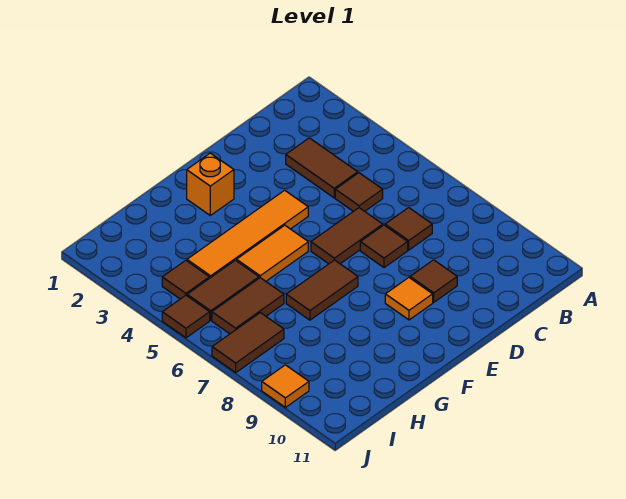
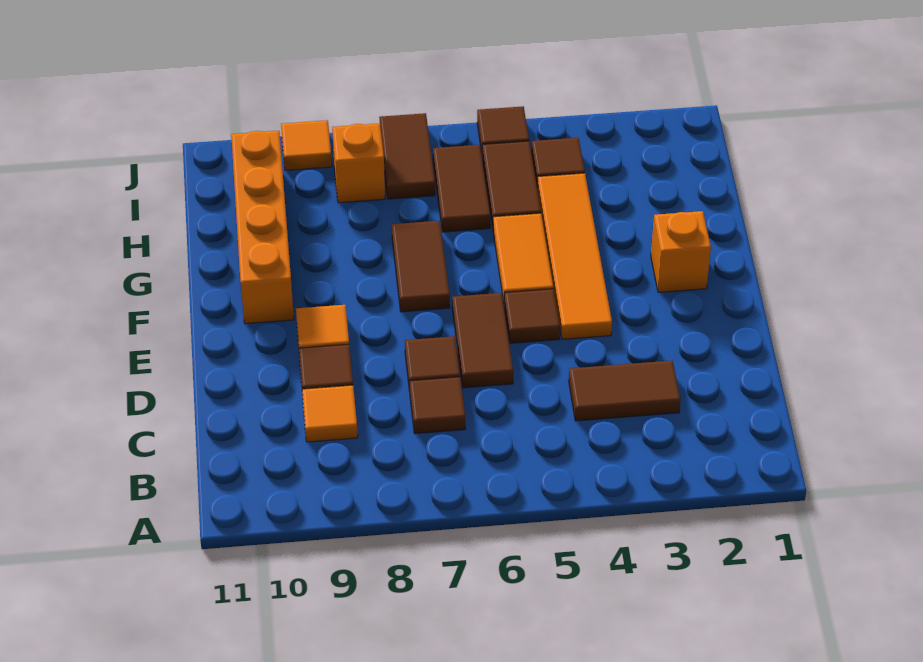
brown tile C5 level 1 -> brown tile E5 level 1
none -> orange tile C9 level 1
none -> orange brick F10:I10 level 1
none -> orange brick I8 level 1

